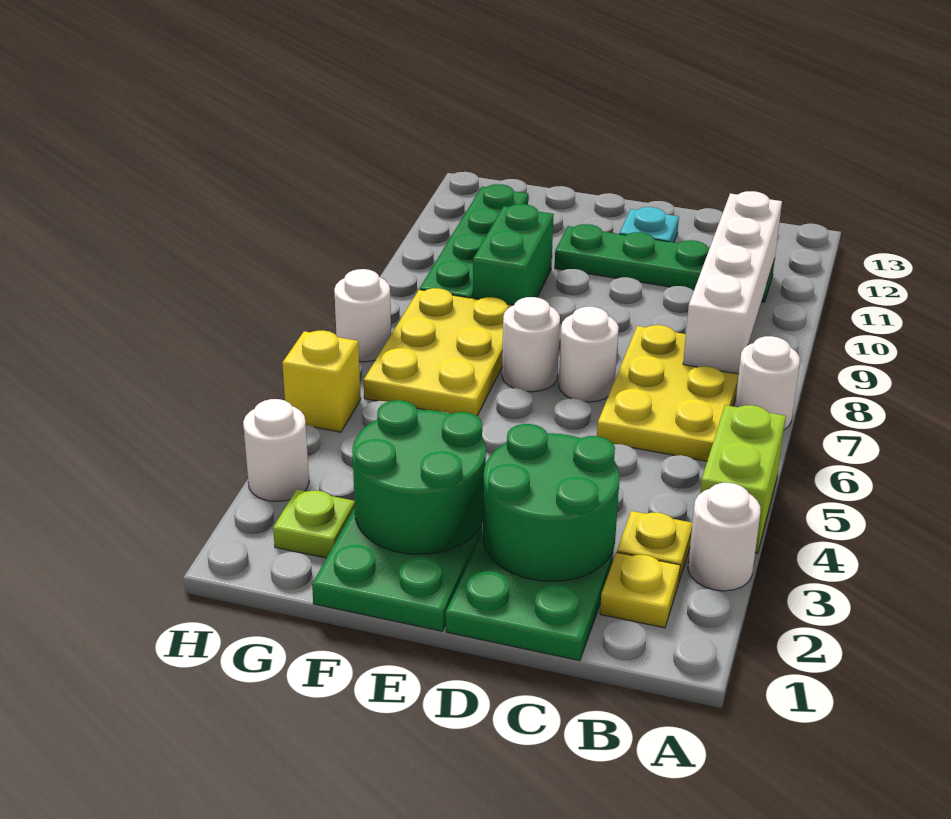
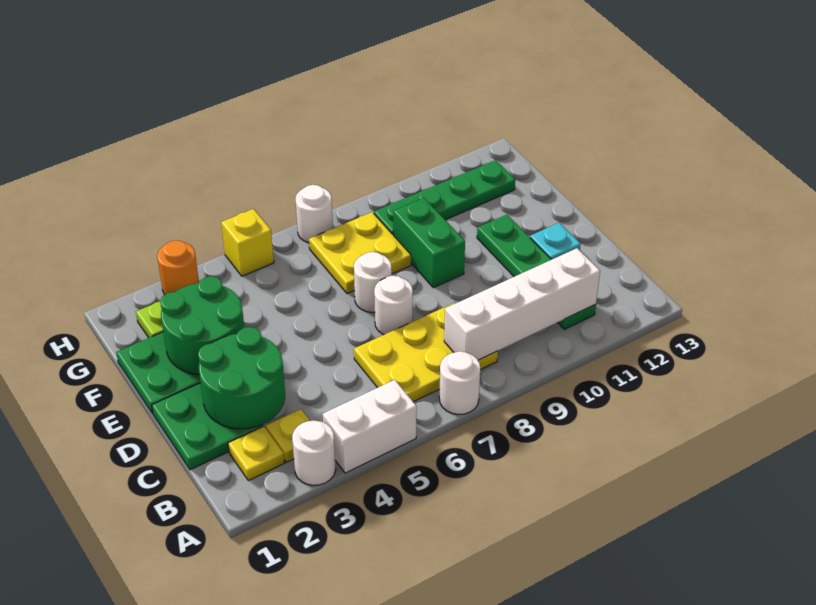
lime brick A4:A5 level 1 -> white brick A4:A5 level 1
yellow plate F6:G8 level 1 -> yellow plate F7:G8 level 1
green brick F9:F10 level 1 -> green brick E9:F9 level 1
white round brick H3 level 1 -> orange round brick H3 level 1

